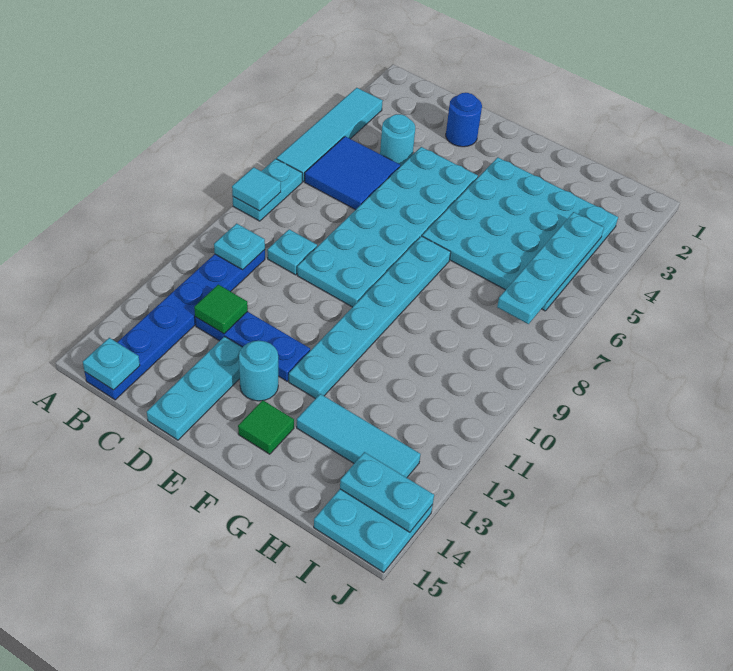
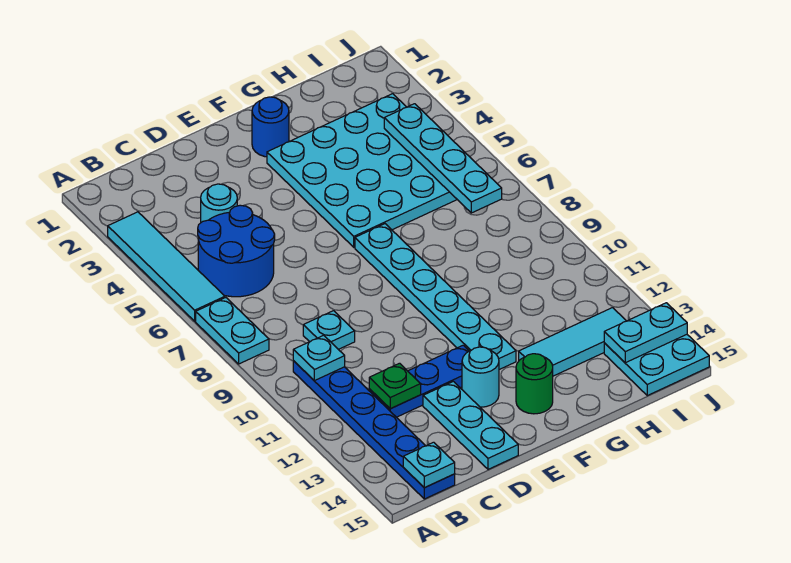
cyan tile A8 level 2 -> none
blue tile B5:C6 level 1 -> blue round brick B5:C6 level 1
green tile C12 level 2 -> green plate C12 level 2
blue round brick D2 level 1 -> blue round brick F2 level 1
cyan plate D4:E9 level 1 -> none
green tile F14 level 1 -> green round brick F14 level 1

